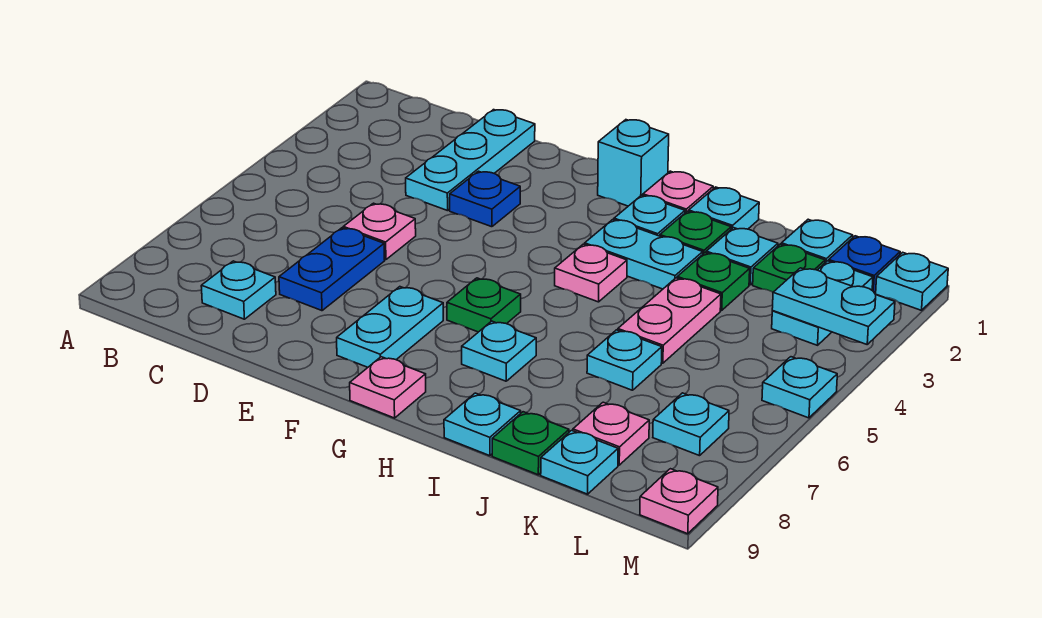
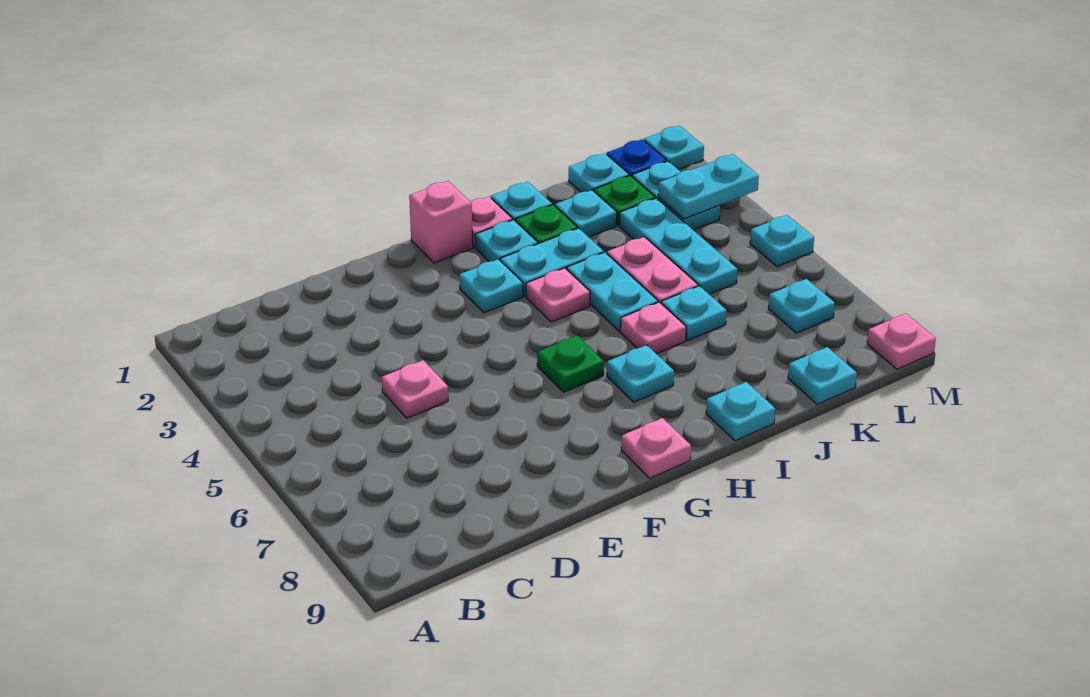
cyan plate C8 level 1 -> cyan plate G3 level 1
cyan plate D1:D3 level 1 -> cyan plate K3:K5 level 1
blue plate D6:D7 level 1 -> none
blue plate E3 level 1 -> none
cyan plate F7:F8 level 1 -> cyan plate I4:I5 level 1
cyan brick G1 level 1 -> pink brick G1 level 1
green plate J3 level 1 -> none
green plate J9 level 1 -> none
pink plate K8 level 1 -> pink plate I6 level 1

